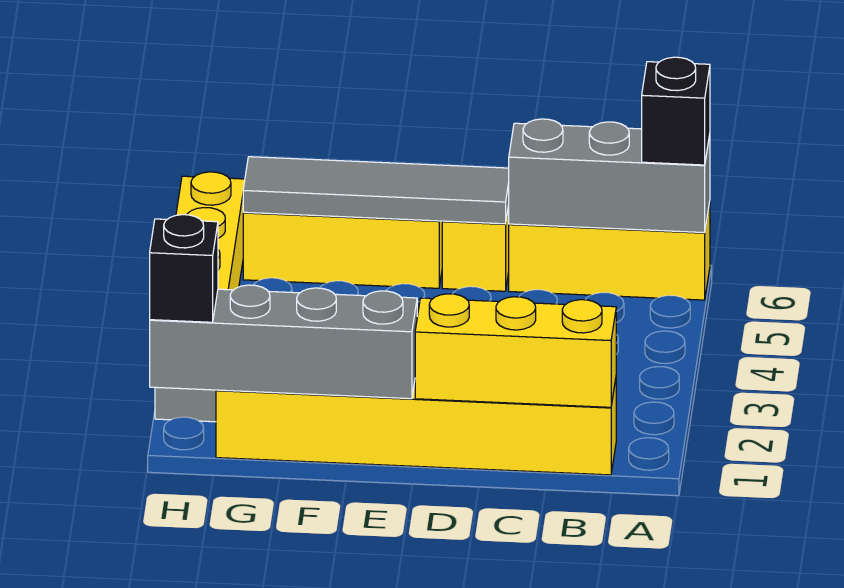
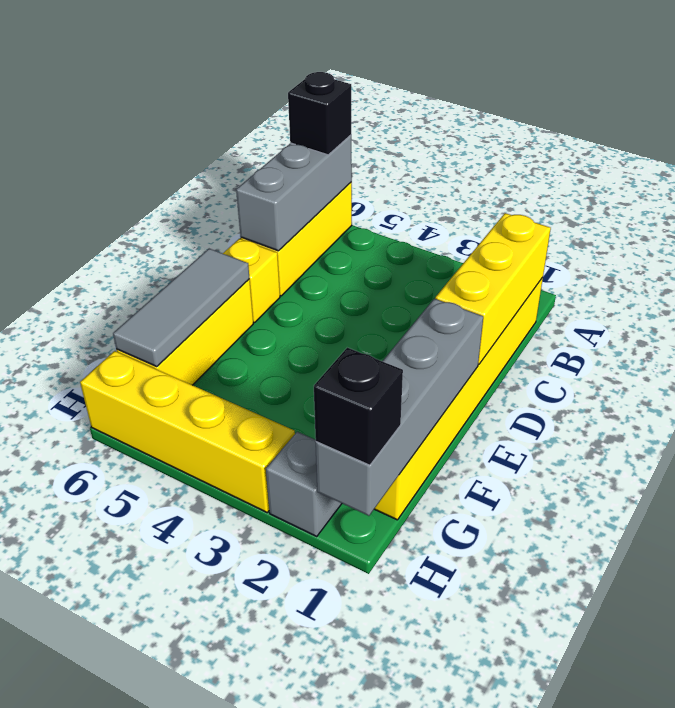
grey tile D6:G6 level 2 -> grey tile E6:G6 level 2

